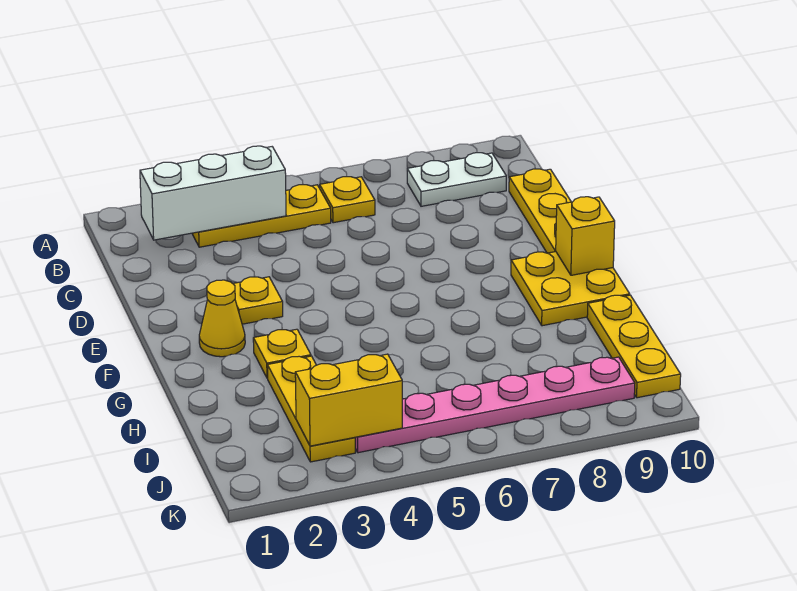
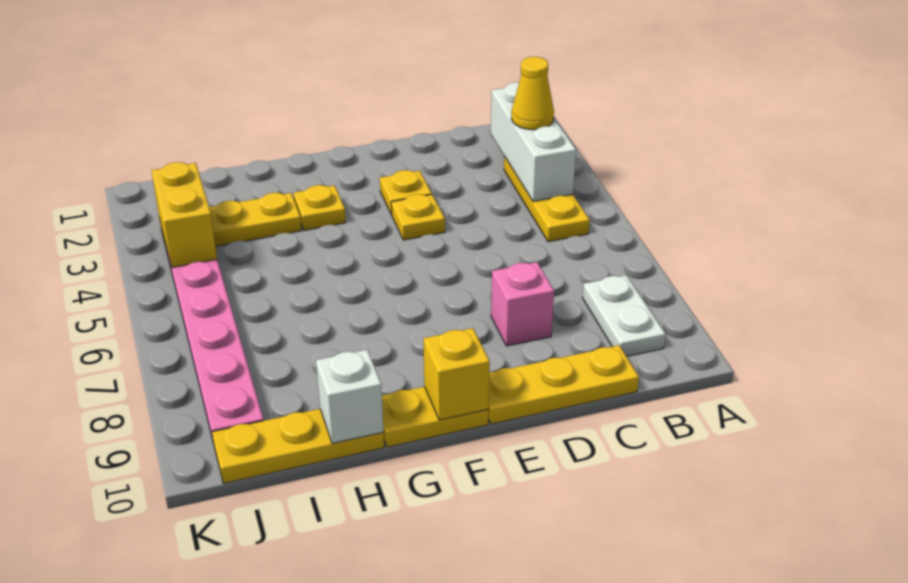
yellow plate B6 level 1 -> yellow plate E4 level 1
none -> pink brick D8 level 1
yellow cone F2 level 1 -> yellow cone B3 level 3
yellow plate F9:G10 level 1 -> yellow plate F10:G10 level 1
none -> white brick H10 level 2

